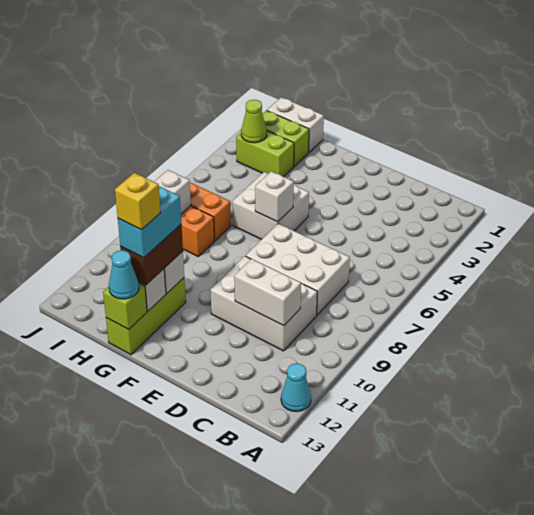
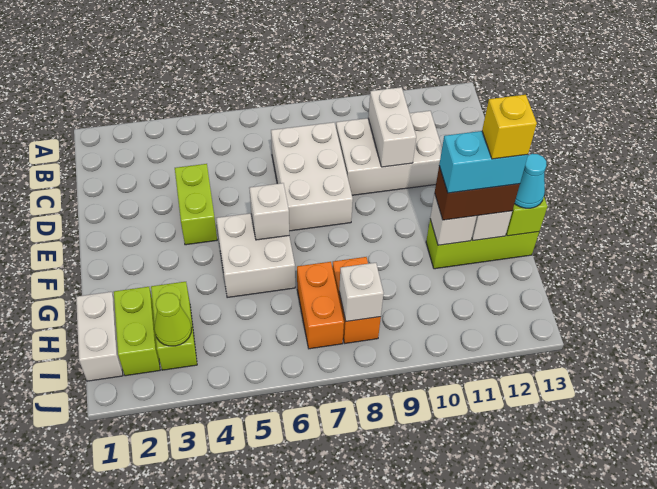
cyan cone A12 level 1 -> none
white brick C9:E10 level 1 -> white brick C9:D11 level 1
none -> lime brick D4:E4 level 1

